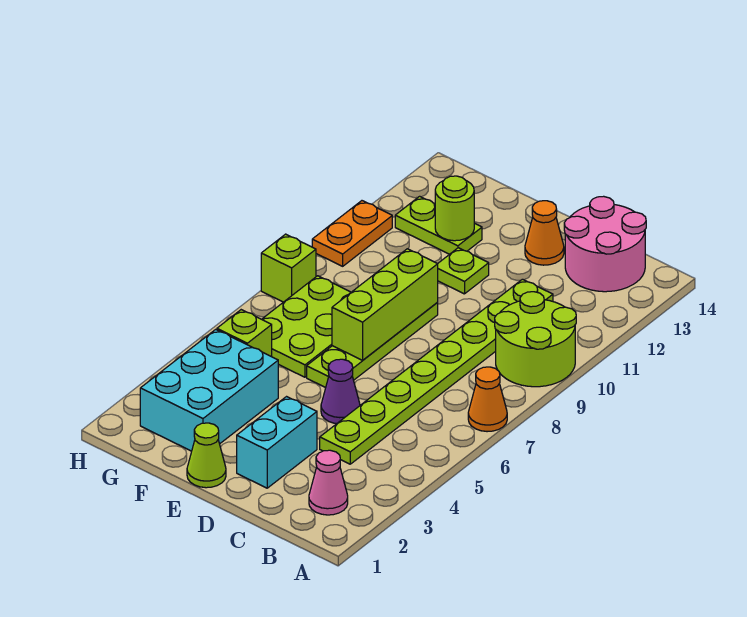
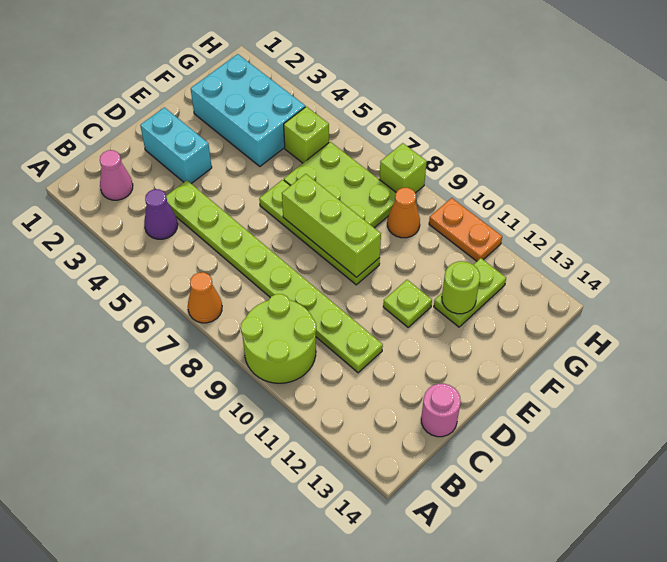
pink round brick B13:C14 level 1 -> pink round brick C14 level 1
purple cone D5 level 1 -> purple cone B4 level 1
orange cone D13 level 1 -> orange cone G9 level 1
lime cone E1 level 1 -> none

